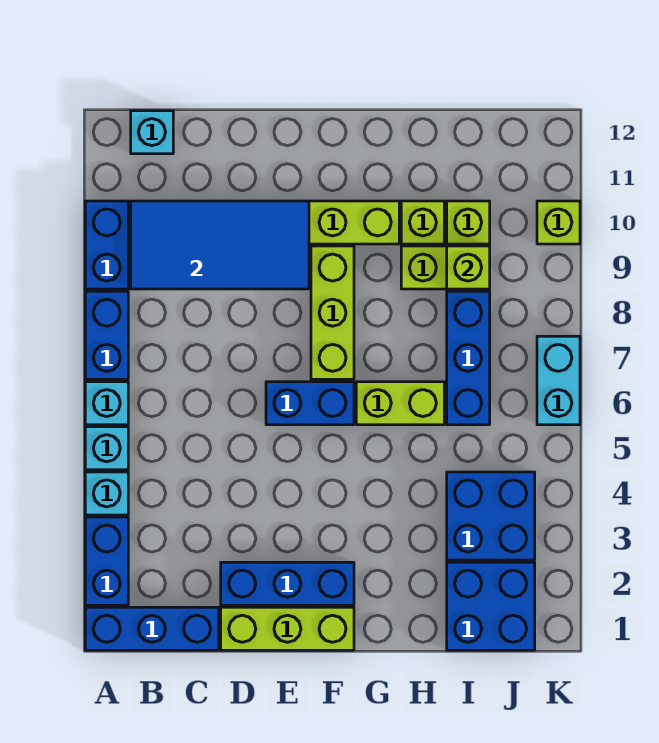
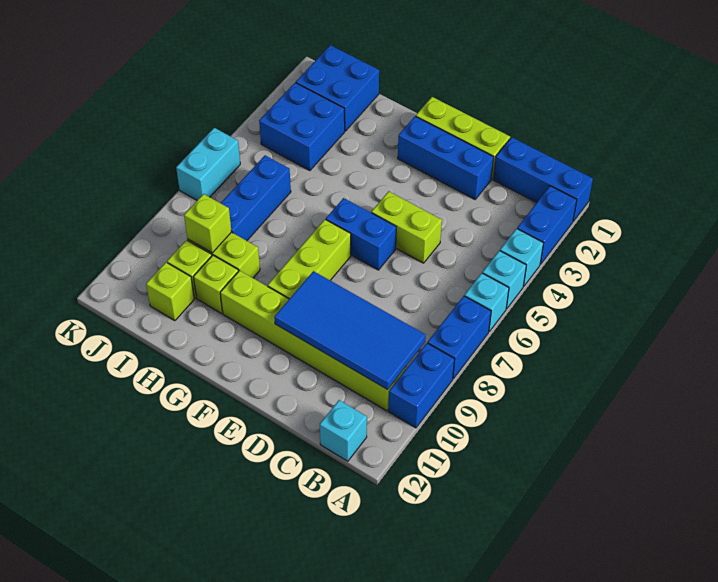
lime brick G6:H6 level 1 -> lime brick D5:E5 level 1
lime brick K10 level 1 -> lime brick I11 level 1

